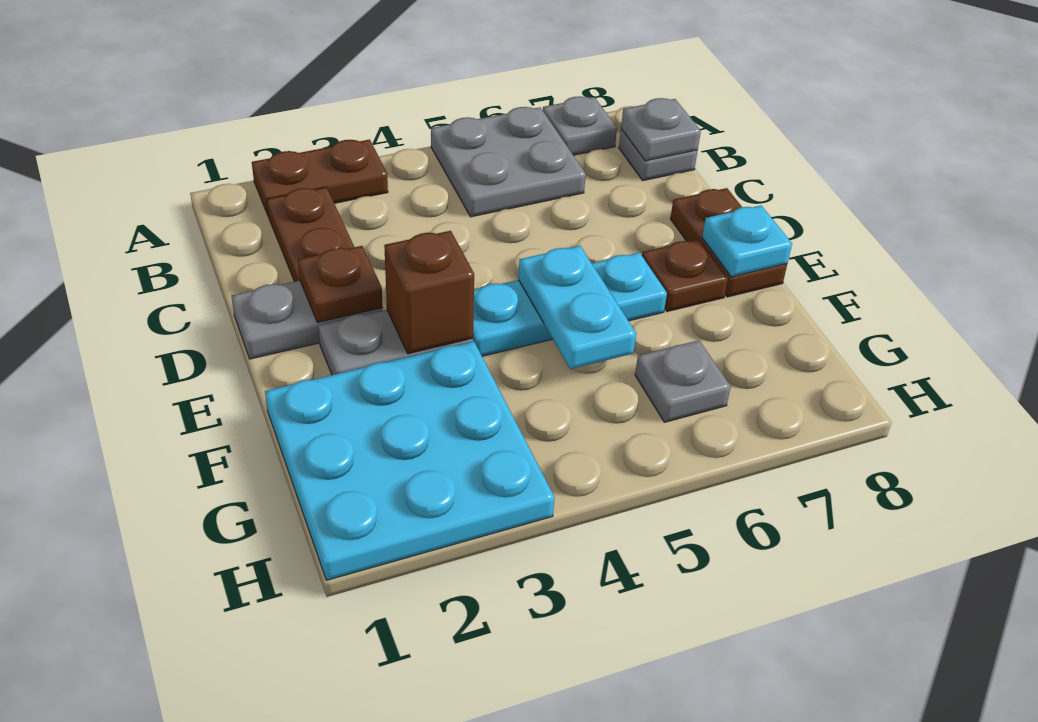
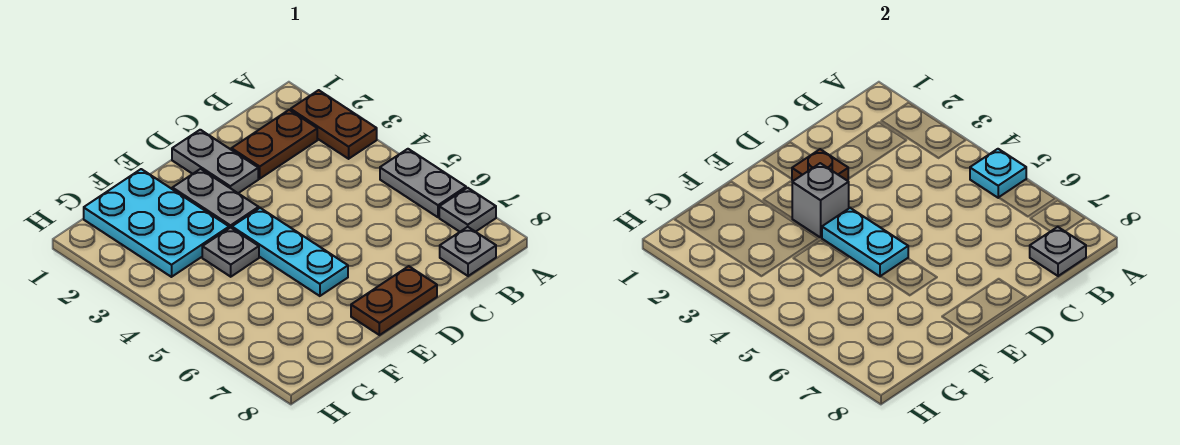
grey plate A5:B6 level 1 -> grey plate A5:A6 level 1
brown brick E3 level 2 -> grey brick E3 level 2
cyan plate E5:F5 level 2 -> cyan plate E4:E5 level 2
brown plate E7 level 1 -> none
cyan plate E8 level 2 -> cyan plate A5 level 2
cyan plate F1:H3 level 1 -> cyan plate F1:G3 level 1
grey plate G6 level 1 -> grey plate F4 level 1

